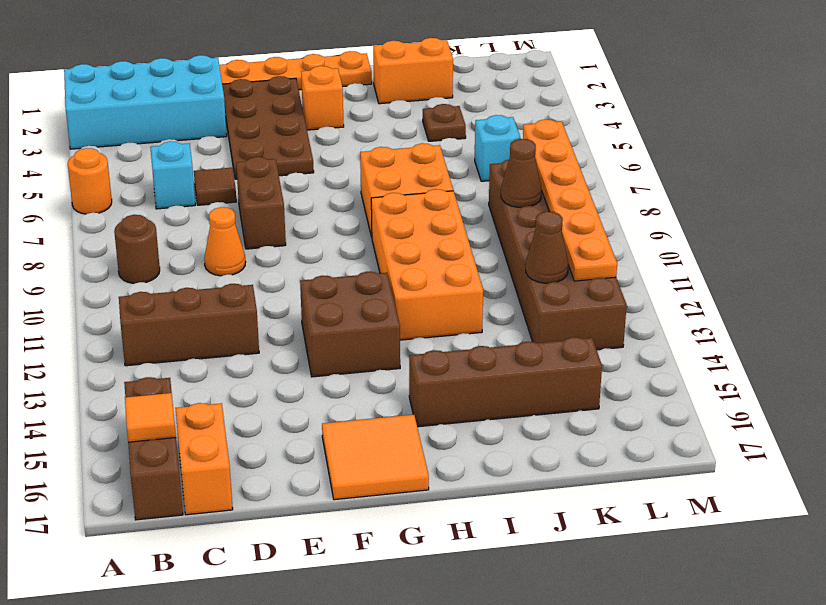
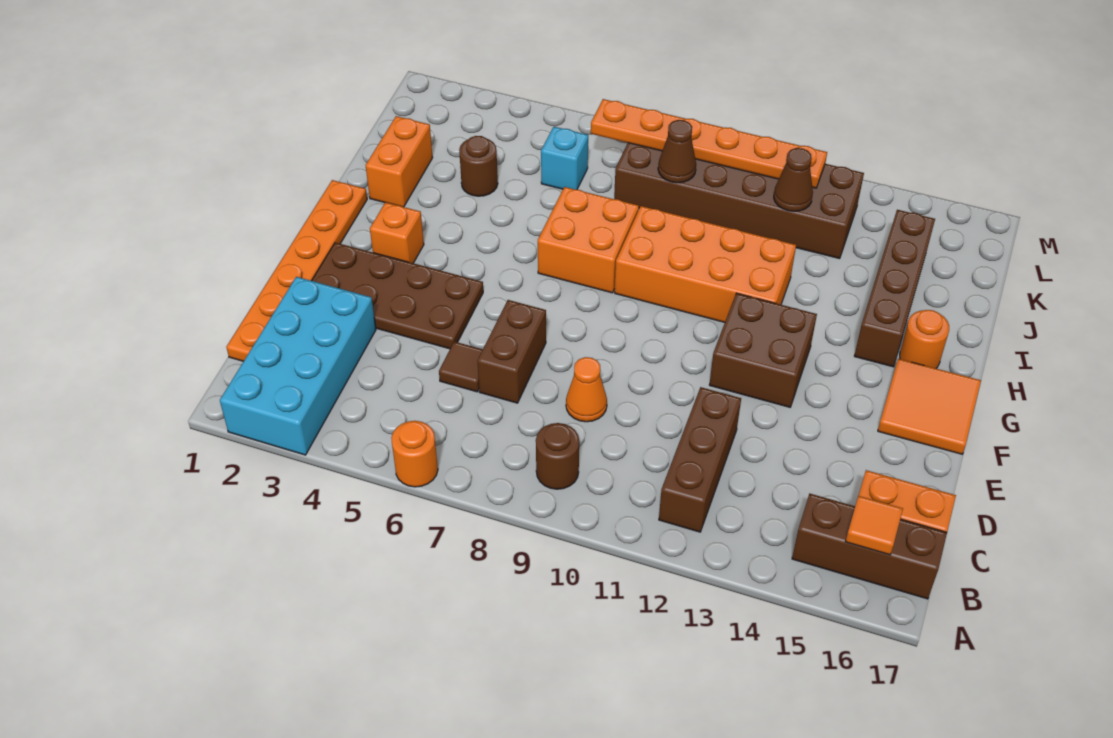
cyan brick C6 level 1 -> none
brown brick E7:E8 level 1 -> brown brick D7:E7 level 1
none -> orange round brick H16 level 1
brown plate J4 level 1 -> brown round brick J4 level 1

